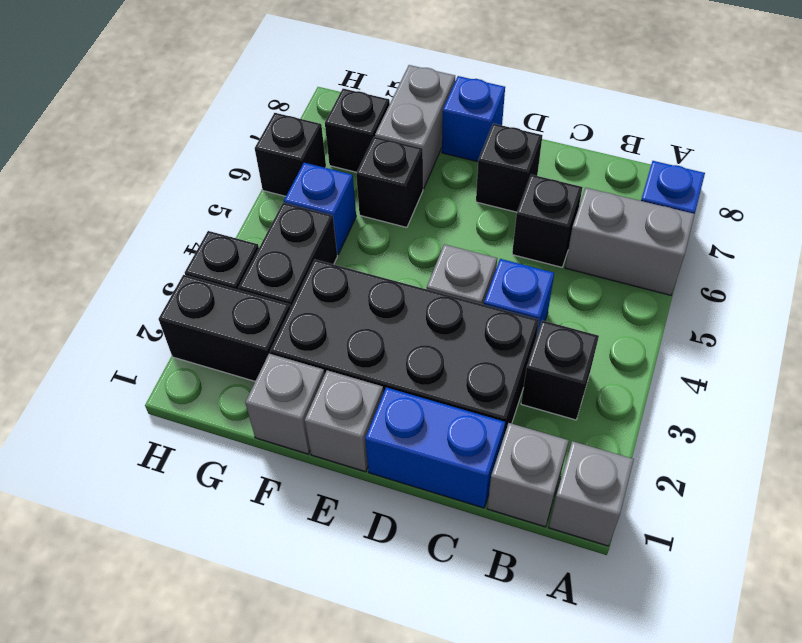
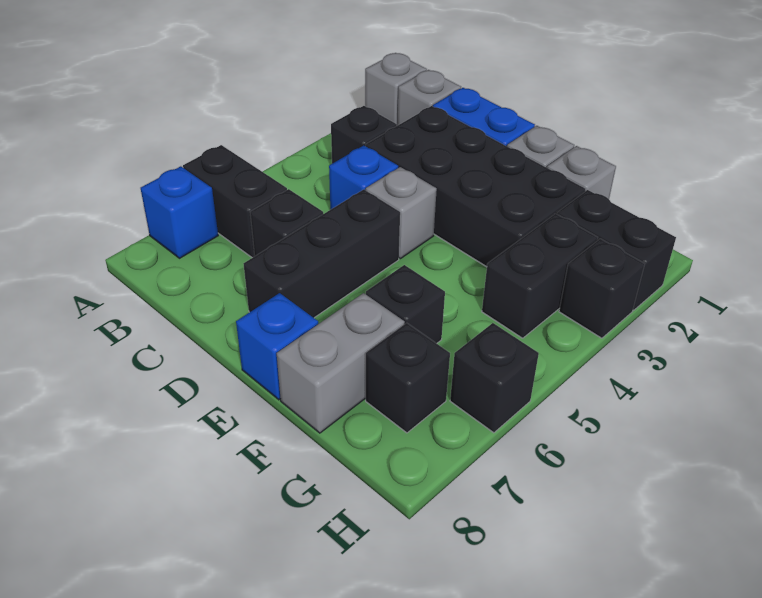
grey brick A6:B6 level 1 -> black brick A6:B6 level 1
black brick D7 level 1 -> black brick D5:D7 level 1
blue brick G5 level 1 -> none

